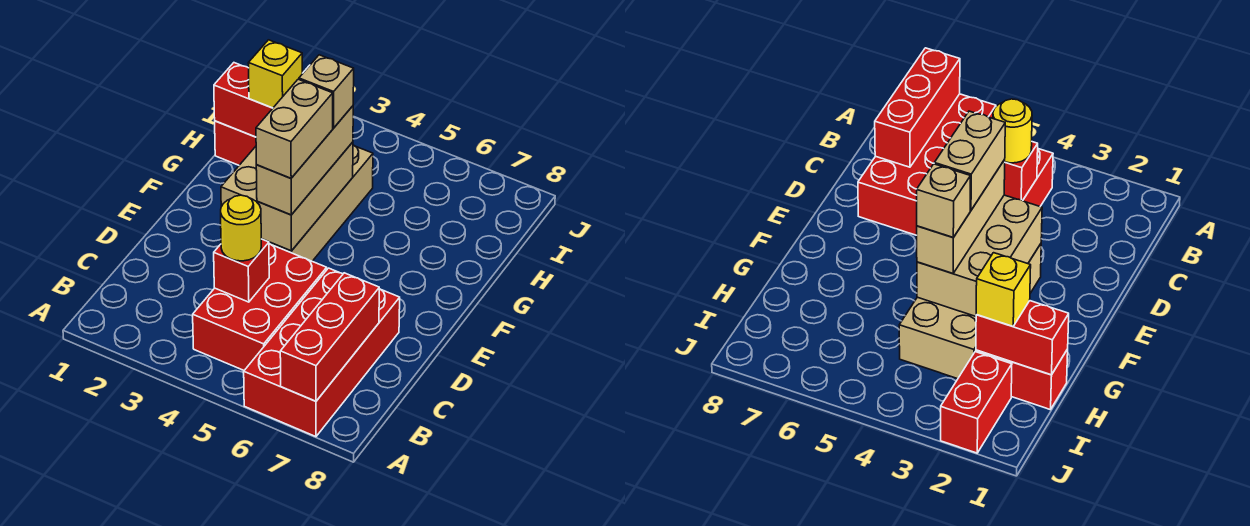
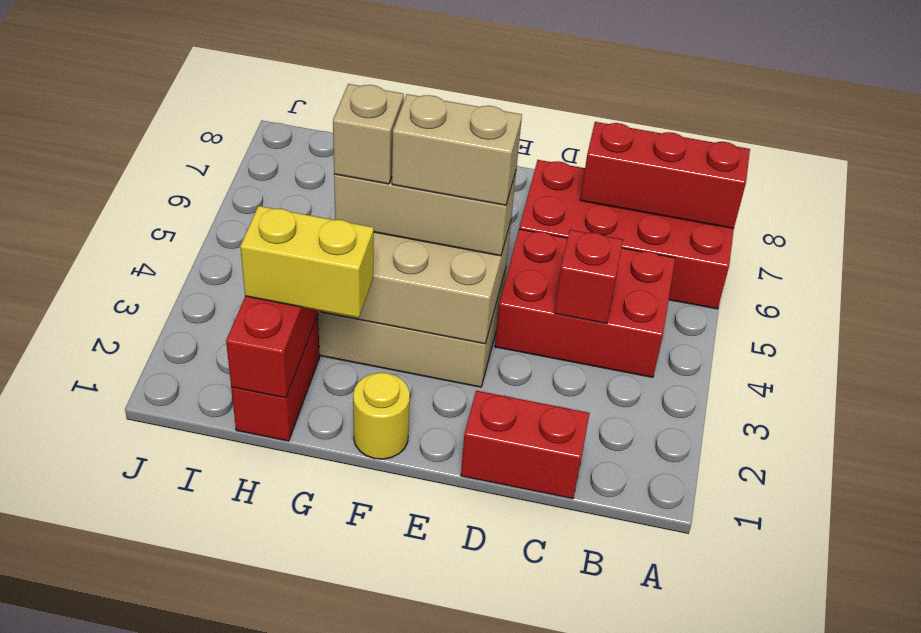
yellow round brick C4 level 3 -> yellow round brick F1 level 1
yellow brick H2 level 3 -> yellow brick G2:H2 level 3
red brick I2:J2 level 1 -> red brick C1:D1 level 1

